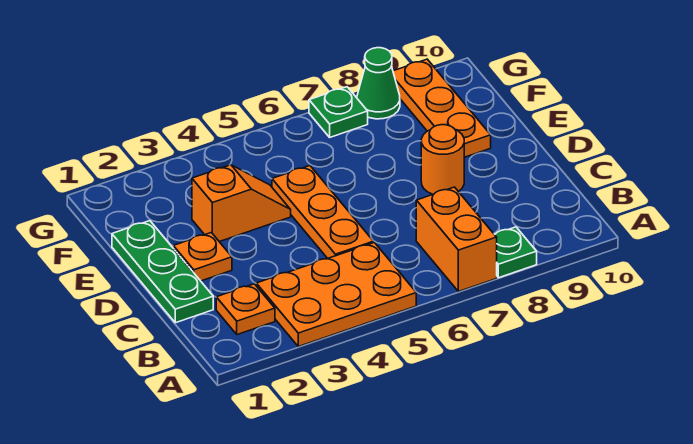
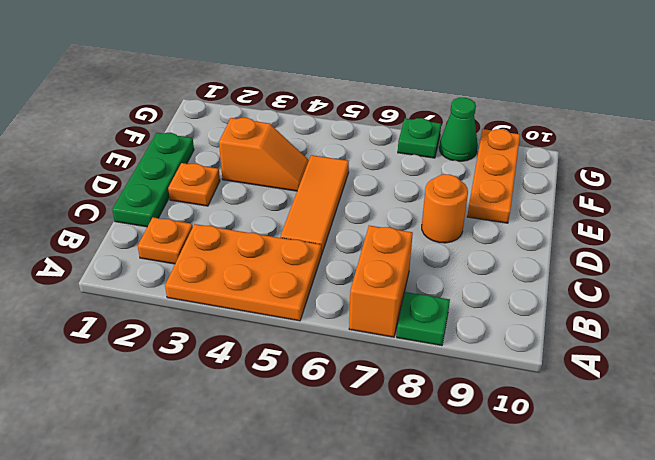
orange plate C5:E5 level 1 -> orange tile C5:E5 level 1

